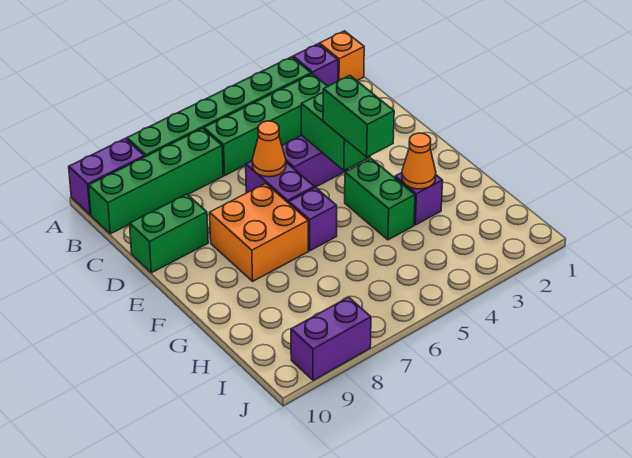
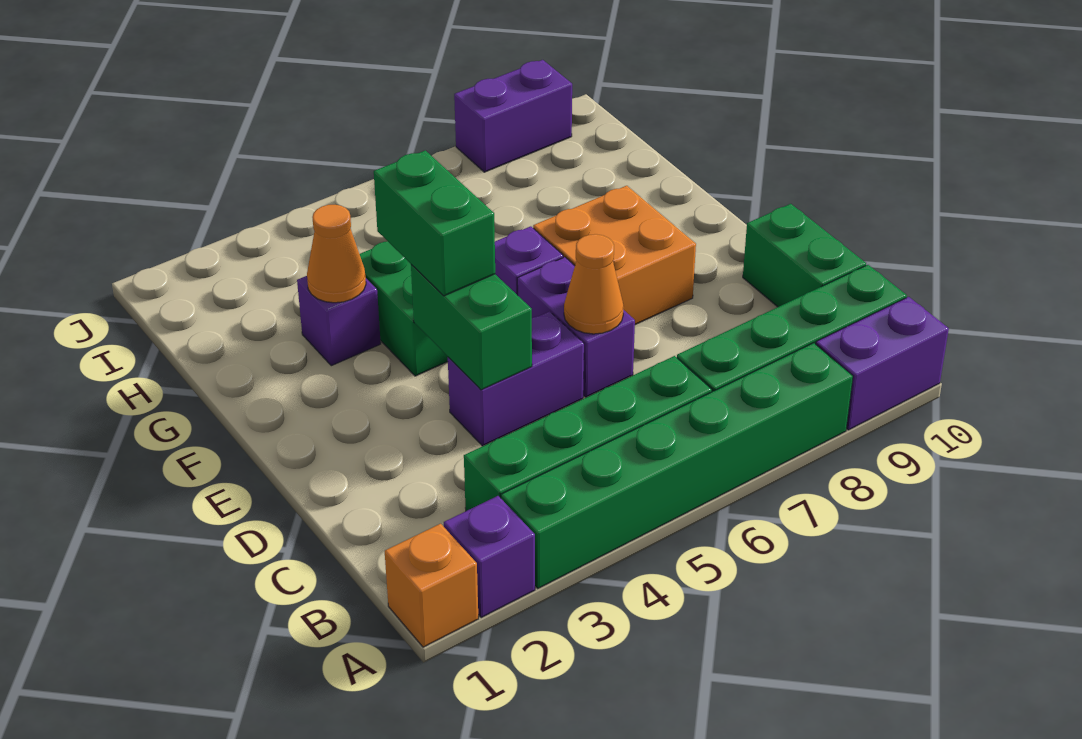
green brick D9:D10 level 1 -> green brick C10:D10 level 1

